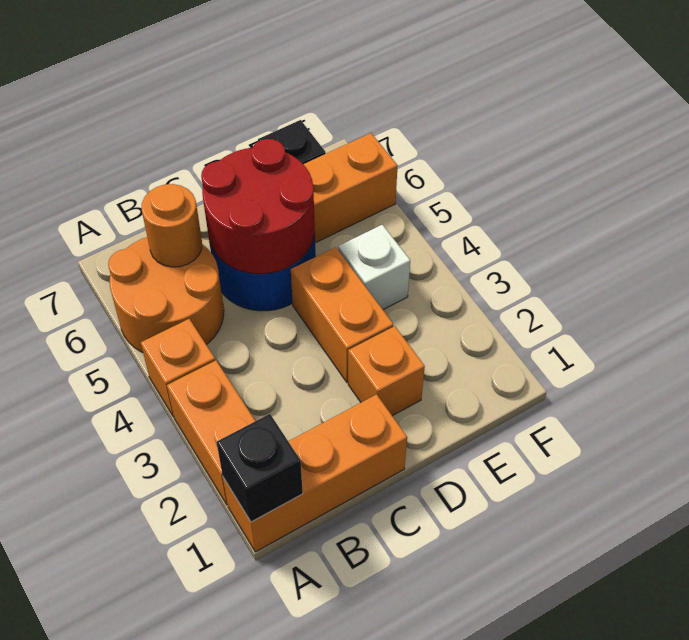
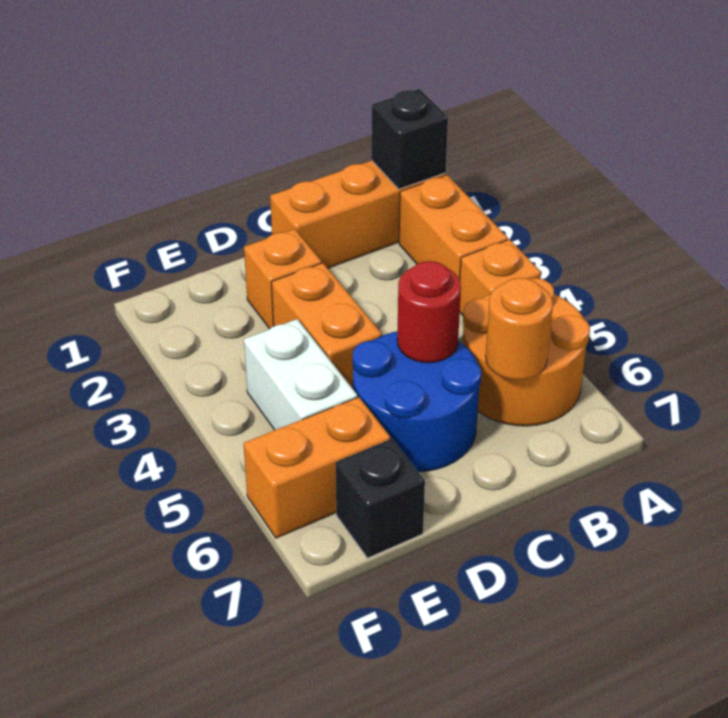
red round brick C5:D6 level 2 -> red round brick C5 level 2
white brick E4 level 1 -> white brick E4:E5 level 1

